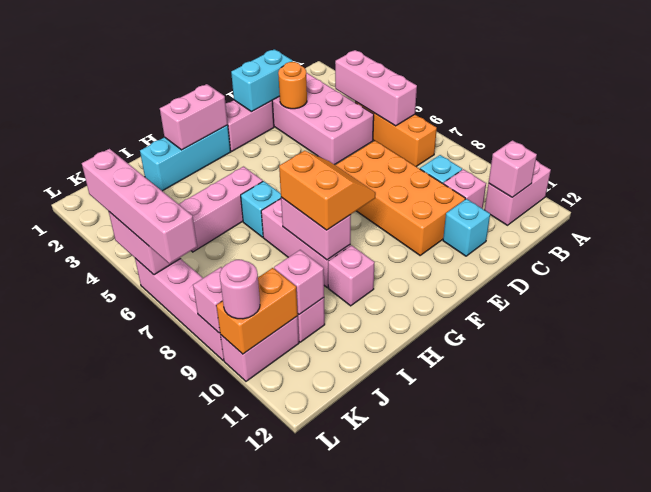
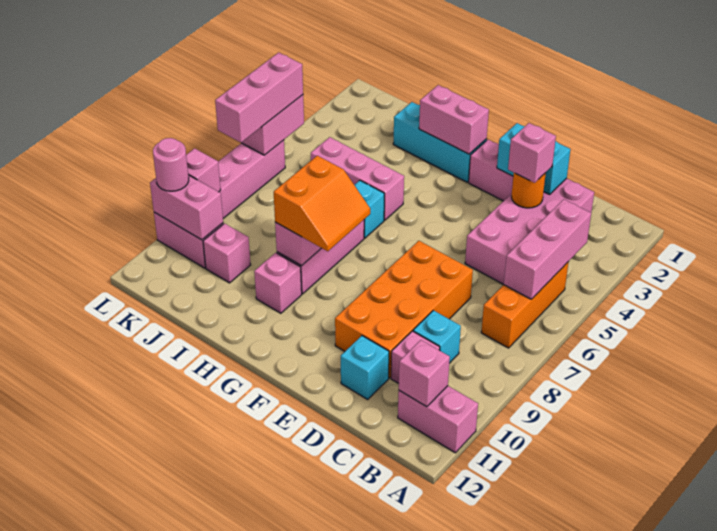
pink brick J10 level 2 -> pink brick D3 level 3
orange brick K10:L10 level 2 -> pink brick K10:L10 level 2
pink brick L4:L7 level 3 -> pink brick L5:L7 level 3

